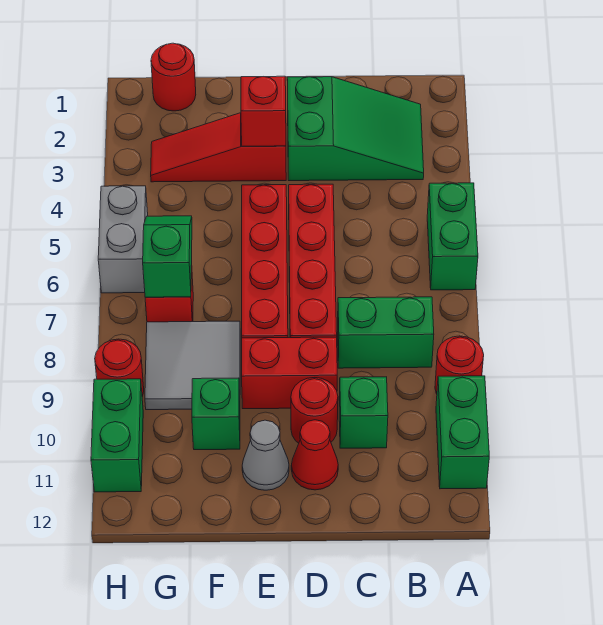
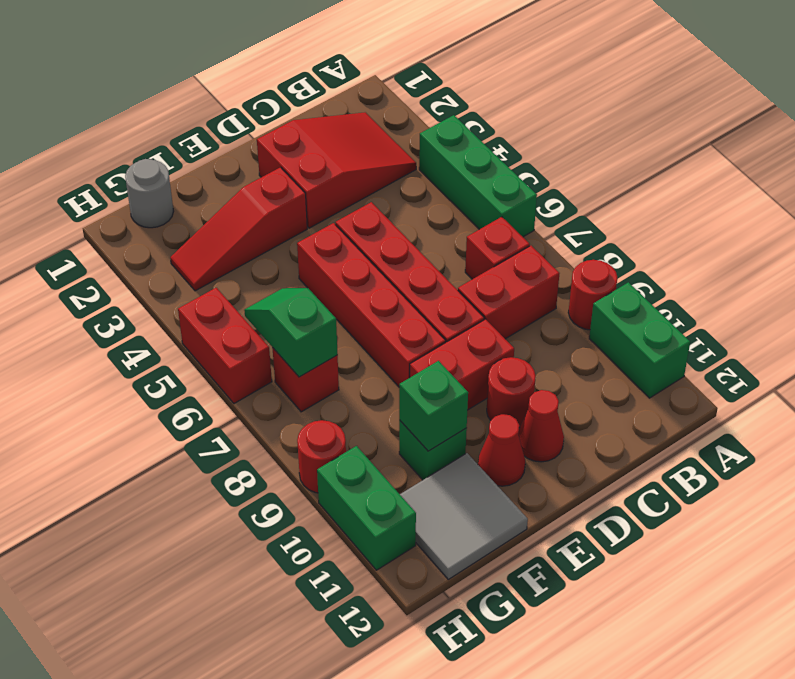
green brick A5:A6 level 1 -> green brick A4:A6 level 1
green slope B2:D3 level 1 top D -> red slope B2:D3 level 1 top D
green brick B8:C8 level 1 -> red brick B8:C8 level 1
green brick C10 level 1 -> green brick F10 level 2
red brick E3 level 2 -> red brick B7 level 1
grey cone E11 level 1 -> red cone E11 level 1
grey tile F8:G9 level 1 -> grey tile F11:G12 level 1
red round brick G1 level 1 -> grey round brick G1 level 1
grey brick H5:H6 level 1 -> red brick H5:H6 level 1

